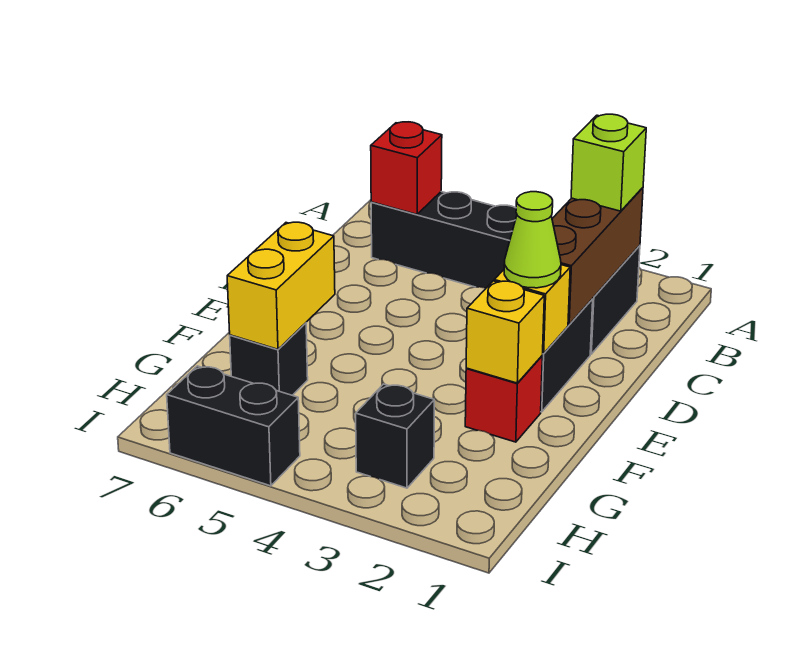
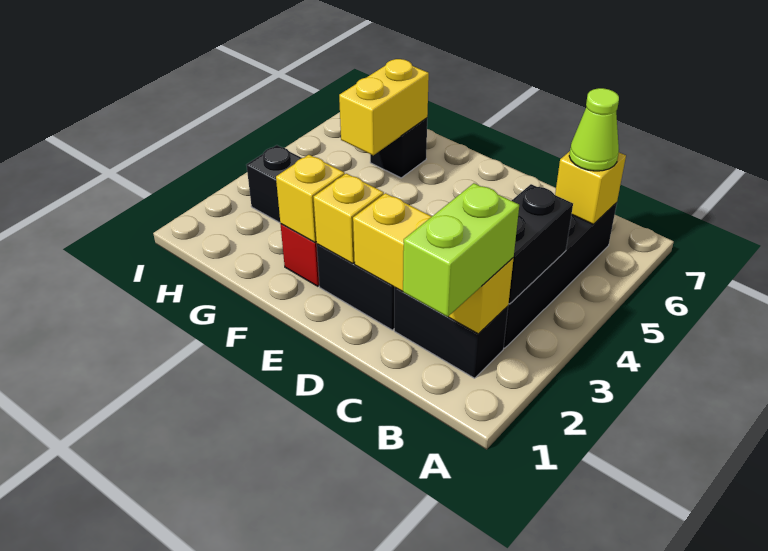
brown brick B2:D2 level 2 -> yellow brick B2:D2 level 2
lime brick B2 level 3 -> lime brick B1:B2 level 3
red brick B6 level 2 -> yellow brick B6 level 2
lime cone E2 level 3 -> lime cone B6 level 3
yellow brick F6:G6 level 2 -> yellow brick G5:G6 level 2
black brick I5:I6 level 1 -> black brick B3:B4 level 2

